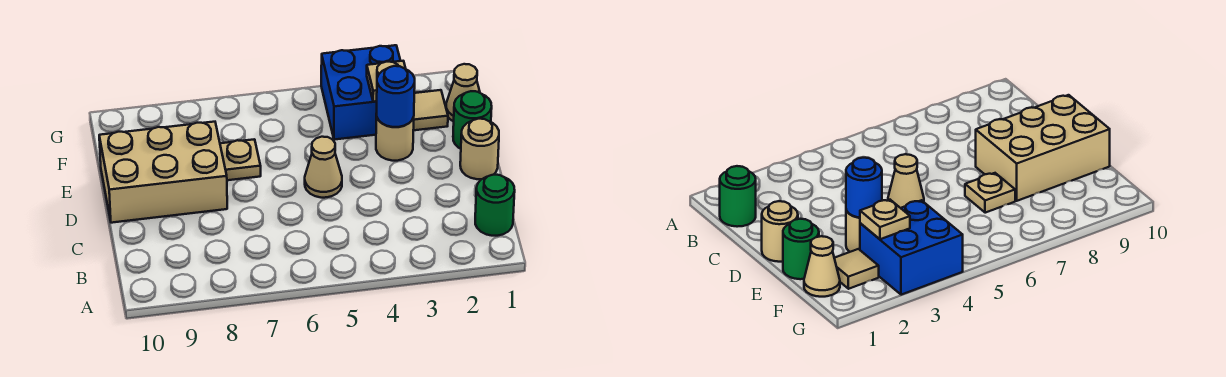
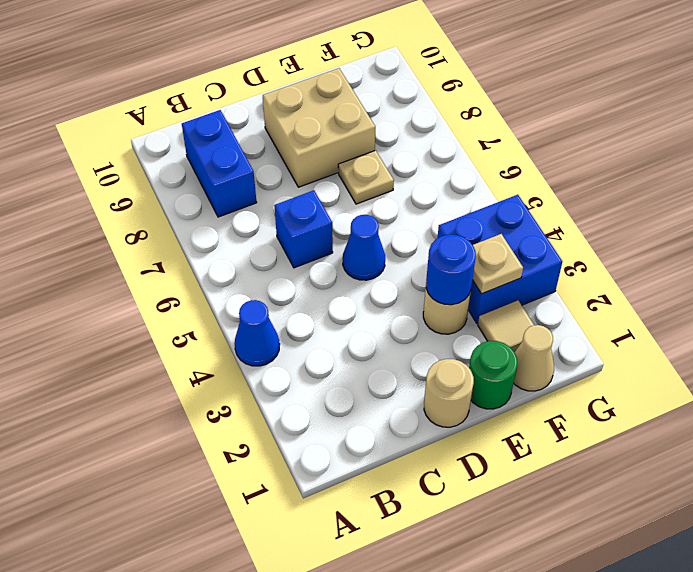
none -> blue cone A4 level 1
green round brick B1 level 1 -> none
none -> blue brick B8:B9 level 1
none -> blue brick C6 level 1
tan cone D5 level 1 -> blue cone D5 level 1
tan brick D8:E10 level 1 -> tan brick D8:E9 level 1

